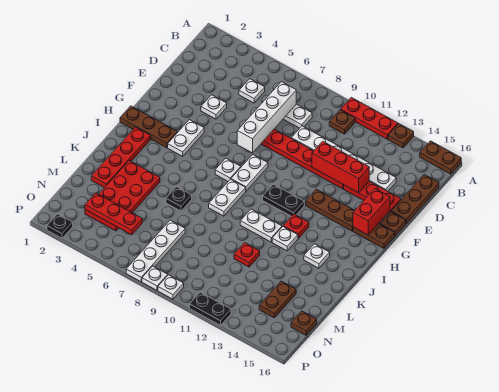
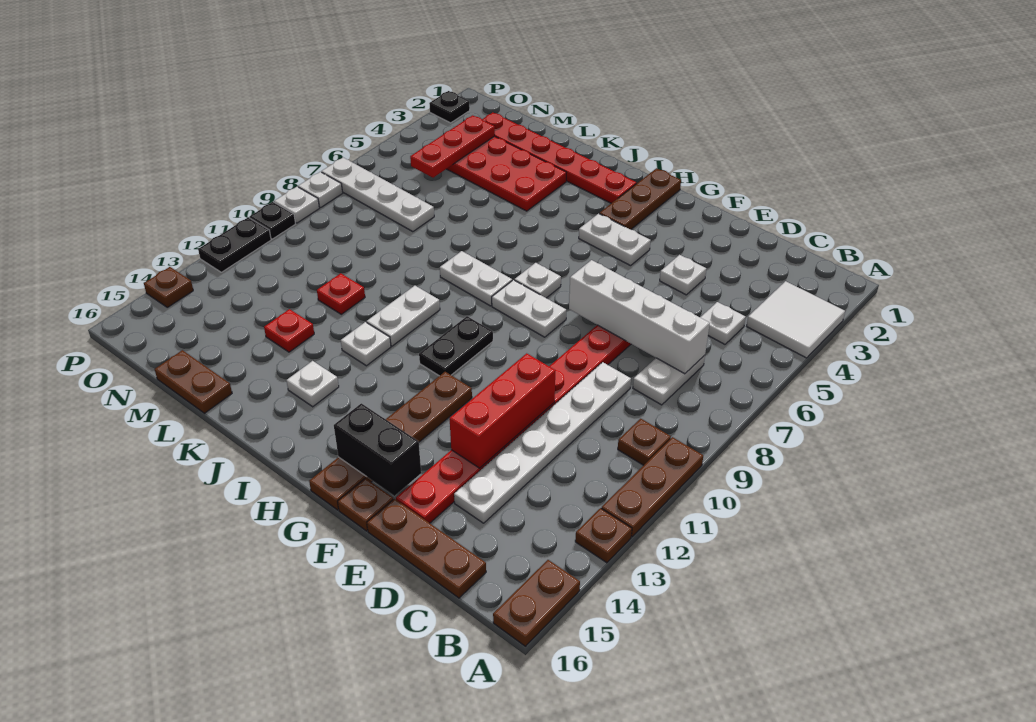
none -> white tile A3:B4 level 1
red plate A10:A12 level 1 -> brown plate A10:A12 level 1
red brick F15:G15 level 2 -> black brick F15:G15 level 2
red plate I2:L2 level 1 -> red plate I2:N2 level 1
red plate I12 level 1 -> red plate L13 level 1
black plate K6 level 1 -> black plate P10 level 1
brown plate M14:N14 level 1 -> brown plate L16:M16 level 1
brown plate N16 level 1 -> brown plate P14 level 1

